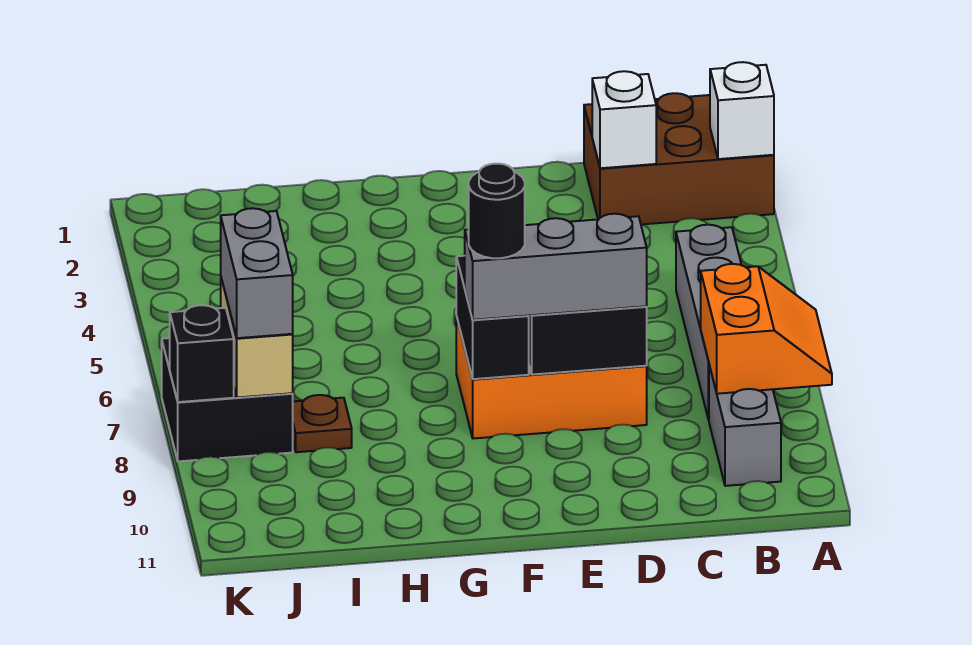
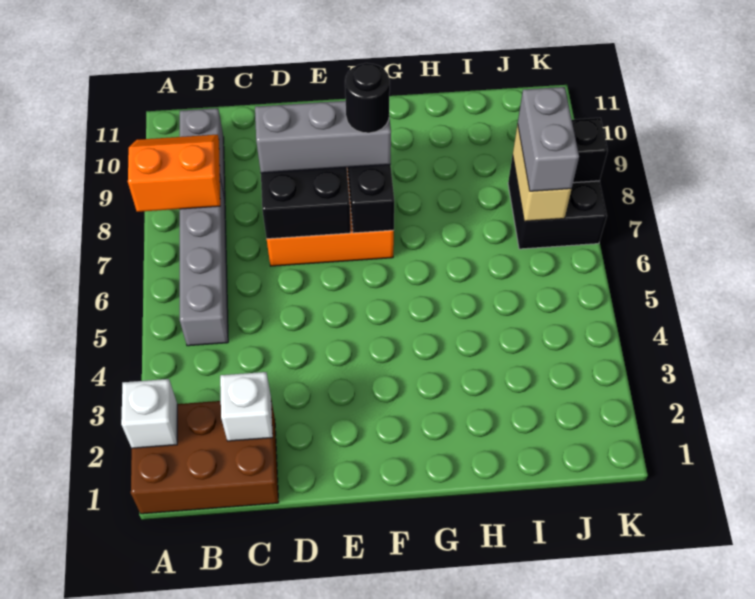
orange slope A8:B9 level 2 top B -> orange slope A8:B9 level 2 top 8
brown plate I8 level 1 -> none

